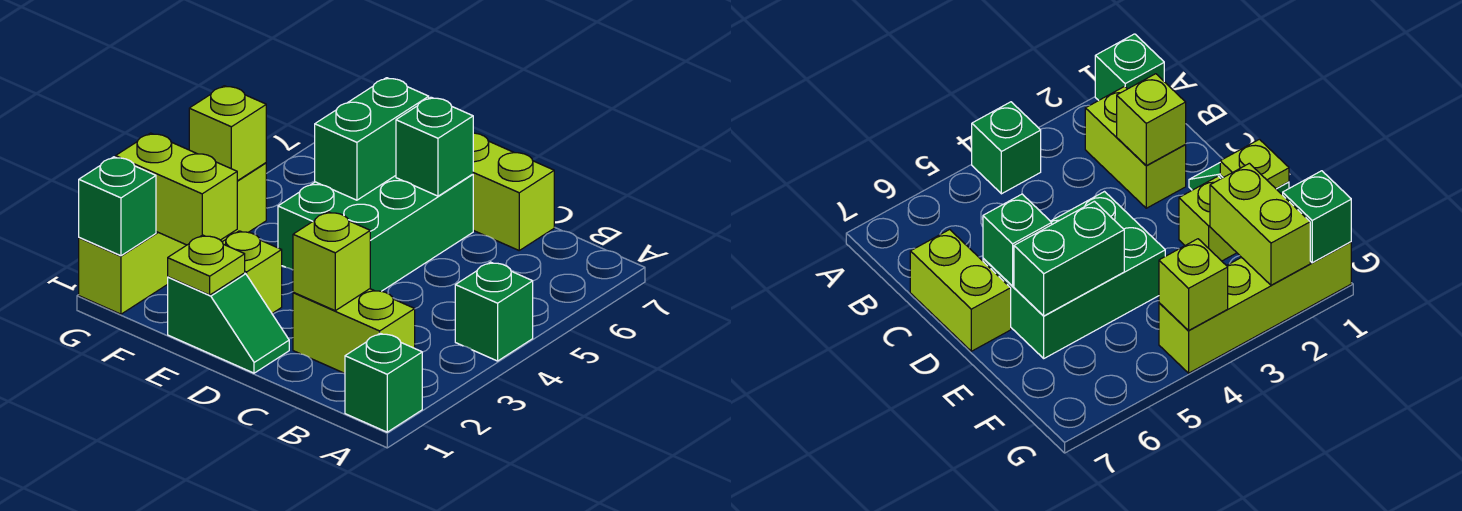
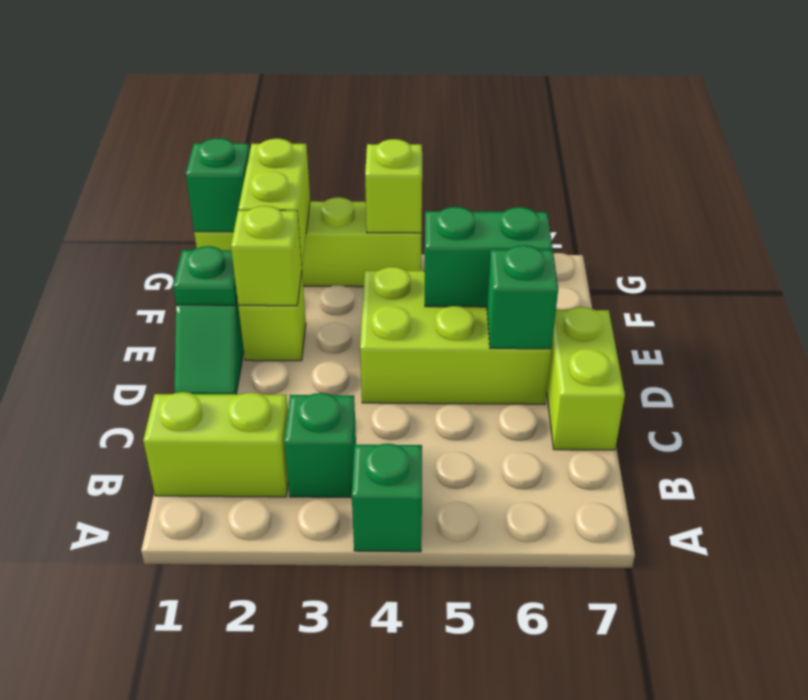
green brick A1 level 1 -> green brick B3 level 1
lime brick B2:C2 level 1 -> lime brick B1:B2 level 1
lime brick C2 level 2 -> lime brick E2 level 2
green brick D4:E6 level 1 -> lime brick D4:E6 level 1
lime plate E1 level 2 -> green plate E1 level 2

